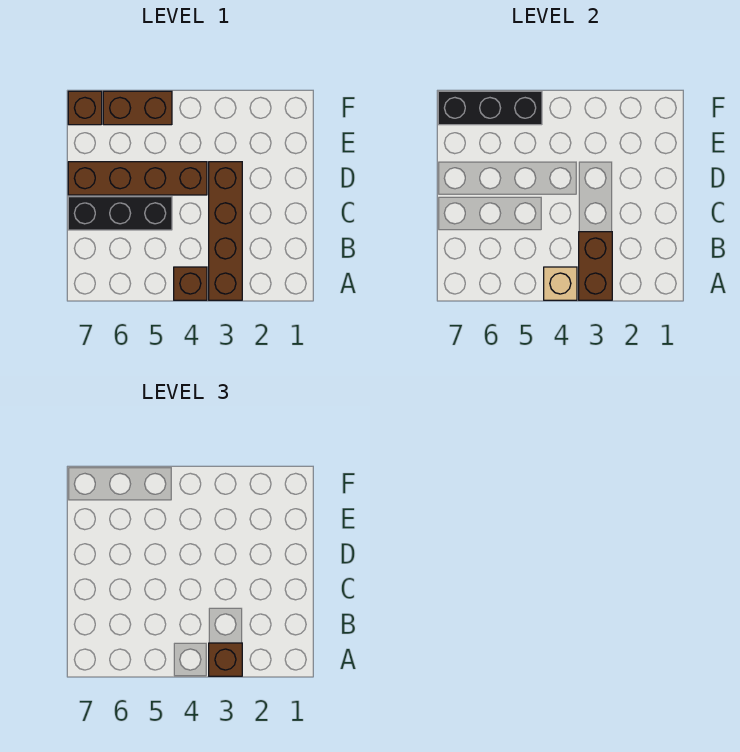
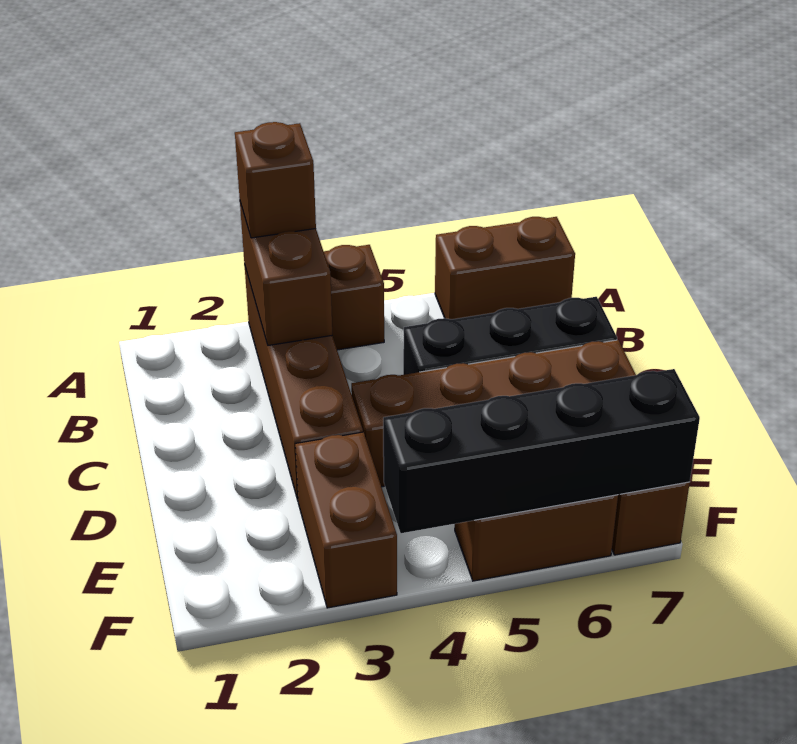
tan brick A4 level 2 -> none
none -> brown brick A6:A7 level 1
none -> brown brick E3:F3 level 1
black brick F5:F7 level 2 -> black brick F4:F7 level 2

